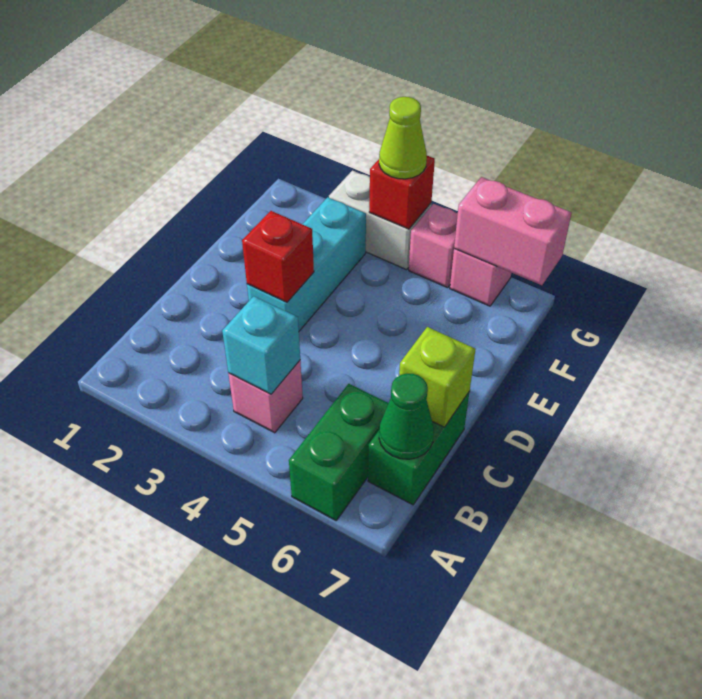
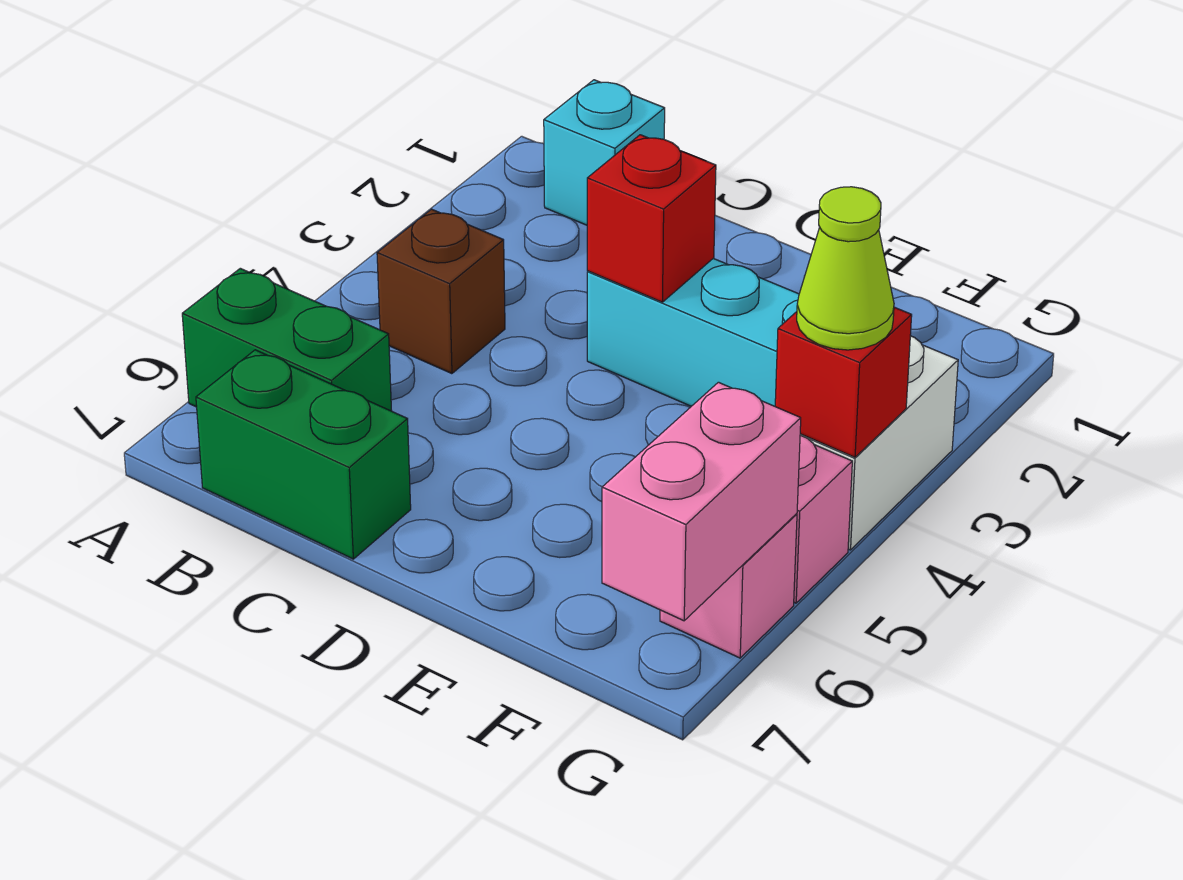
pink brick B4 level 1 -> brown brick B4 level 1
cyan brick B4 level 2 -> cyan brick B1 level 1
green cone B7 level 2 -> none
lime brick C7 level 2 -> none

